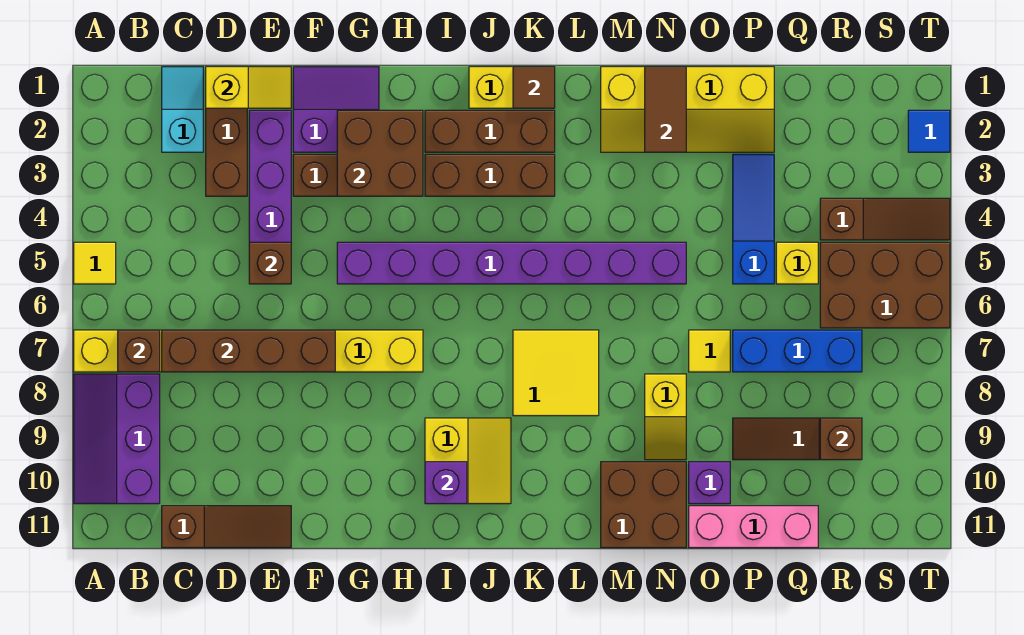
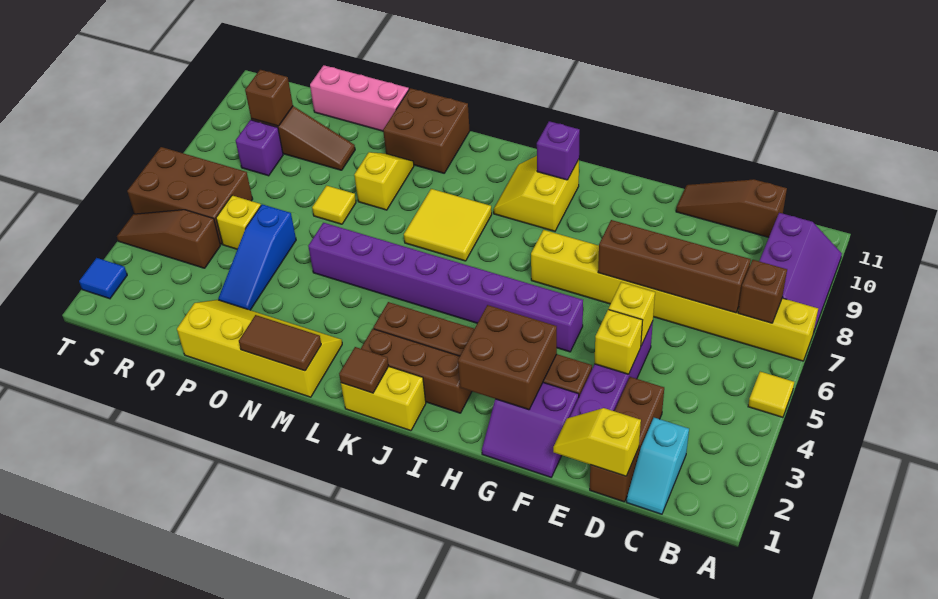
none -> yellow brick E4 level 2
brown brick E5 level 2 -> yellow brick E5 level 2
brown tile N1:N2 level 2 -> brown tile M1:N1 level 2
purple brick O10 level 1 -> purple brick R8 level 1
blue brick P7:R7 level 1 -> none

